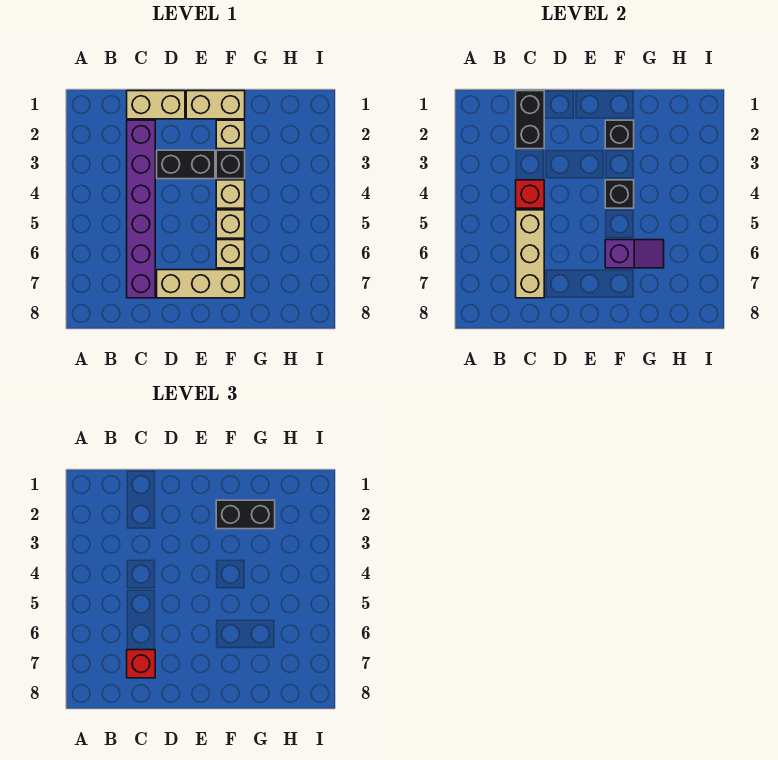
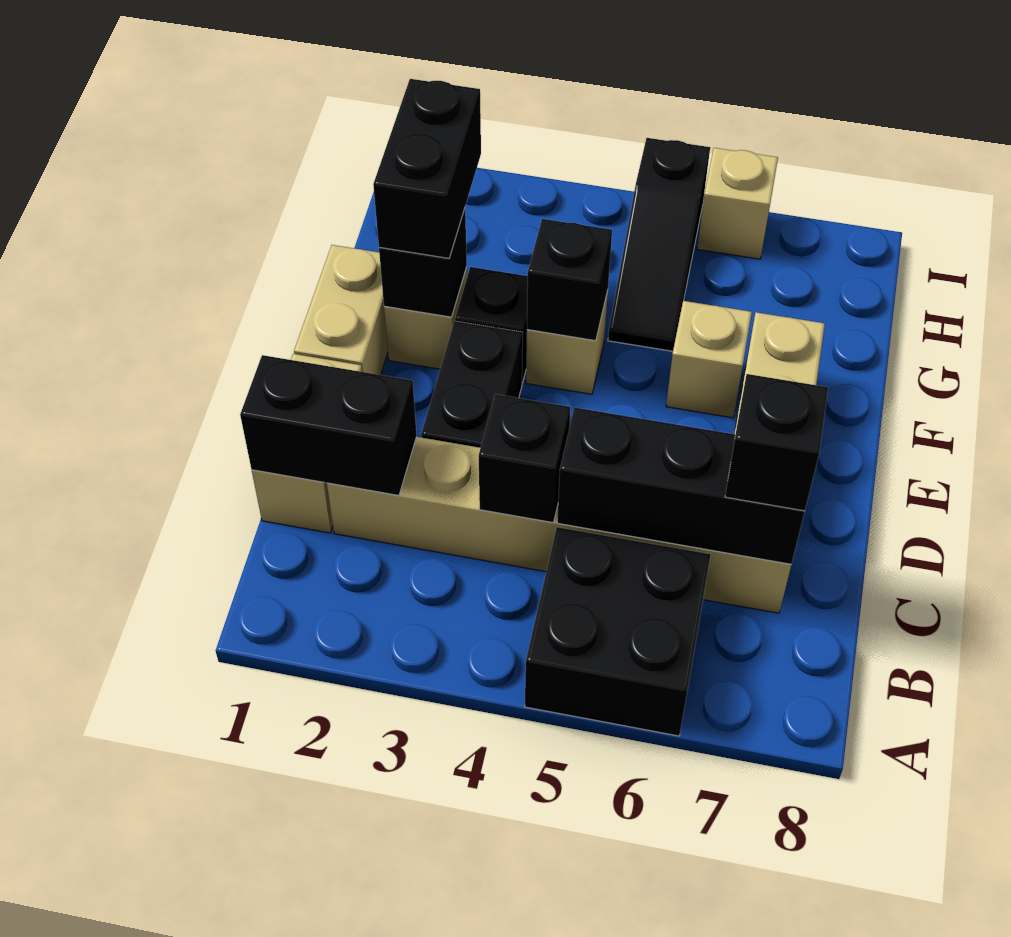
none -> black brick A5:B6 level 1
purple brick C2:C7 level 1 -> tan brick C2:C7 level 1
red brick C4 level 2 -> black brick C4 level 2
tan brick C5:C7 level 2 -> black brick C5:C7 level 2
red brick C7 level 3 -> black brick C7 level 3
tan brick F5 level 1 -> tan brick I6 level 1
purple slope F6:G6 level 2 top F -> none
none -> black slope G5:I5 level 1 top I

